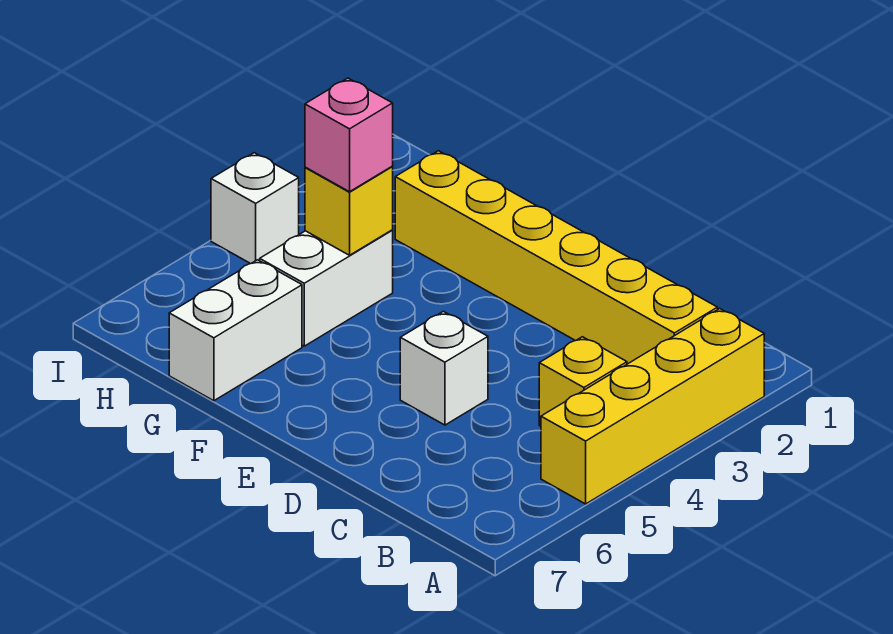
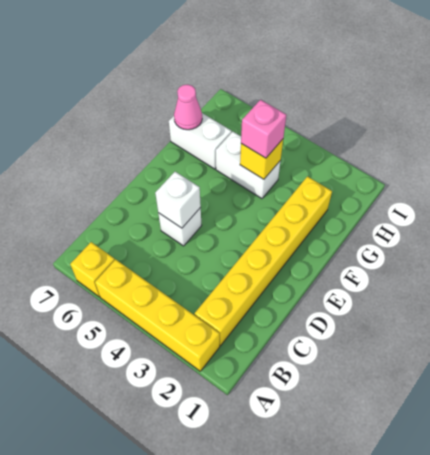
yellow brick B4 level 1 -> yellow brick A6 level 1
none -> pink cone G7 level 2
white brick I4 level 1 -> white brick D5 level 2

